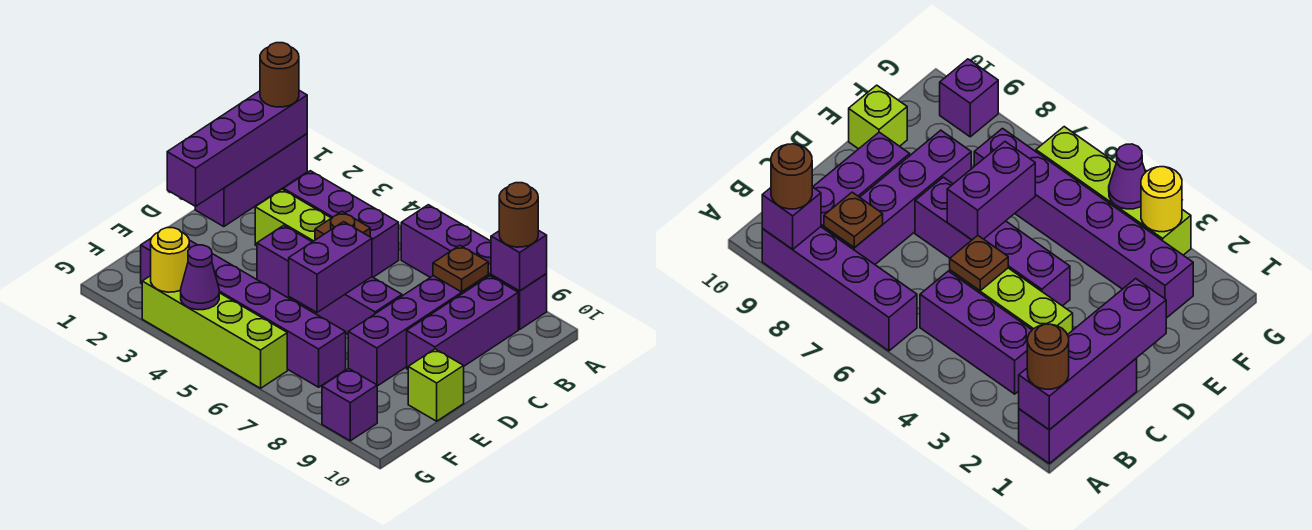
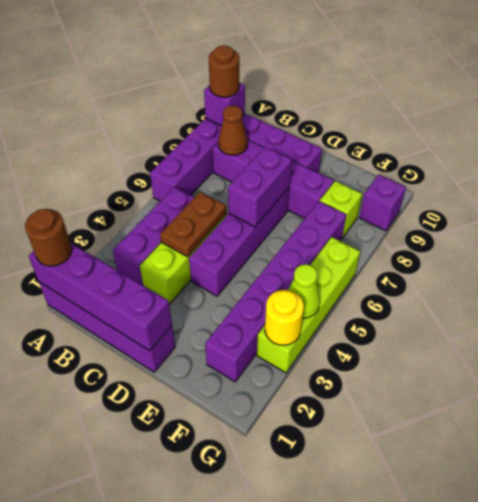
purple brick A1:C1 level 1 -> purple brick A1:D1 level 1
brown plate B8 level 2 -> brown cone B8 level 2
brown plate C5 level 2 -> brown plate C4:C5 level 2
purple brick D6:E6 level 2 -> purple brick D6:D7 level 2
lime brick E10 level 1 -> lime brick F8 level 1
purple cone G4 level 2 -> lime cone G4 level 2

